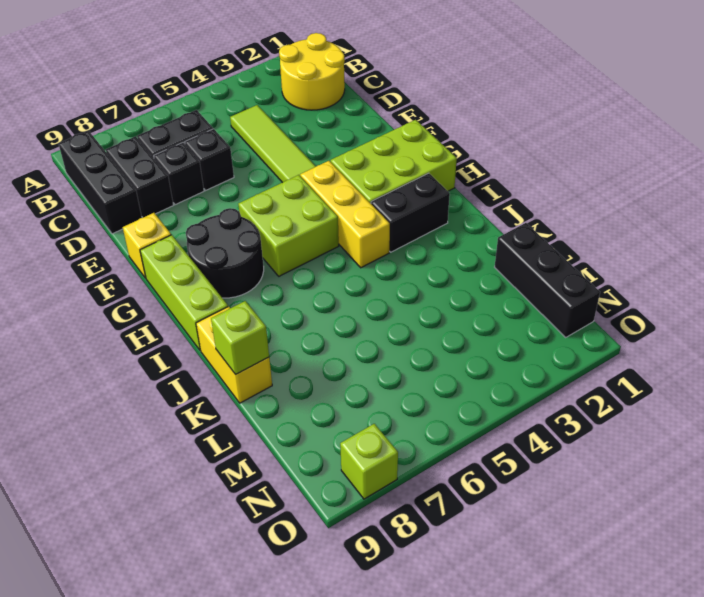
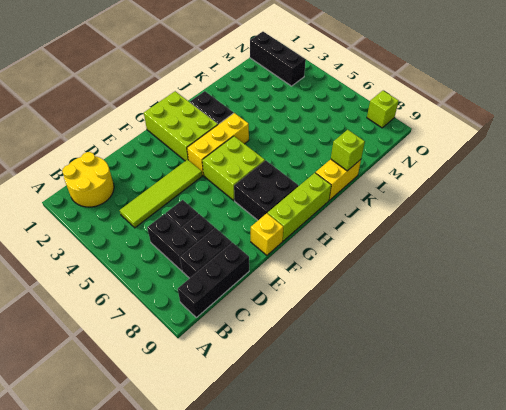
black round brick G7:H8 level 1 -> black brick G7:H8 level 1
black brick L1:N1 level 1 -> black brick N1:N3 level 1

